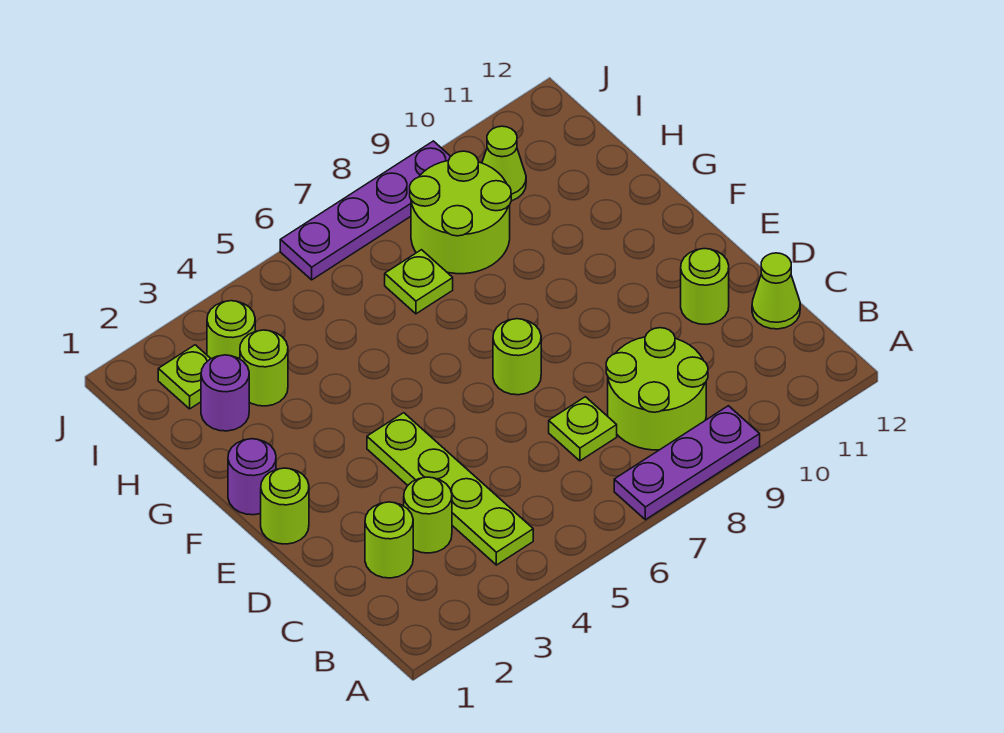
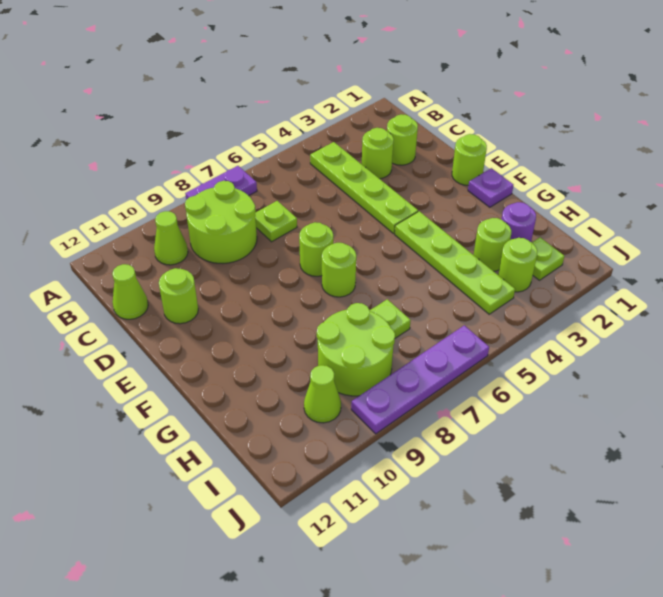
purple plate A7:A9 level 1 -> purple plate A7:A8 level 1
none -> lime cone B10 level 1
purple round brick F1 level 1 -> purple plate F1 level 1
none -> lime plate F4:I4 level 1
none -> lime round brick F7 level 1

